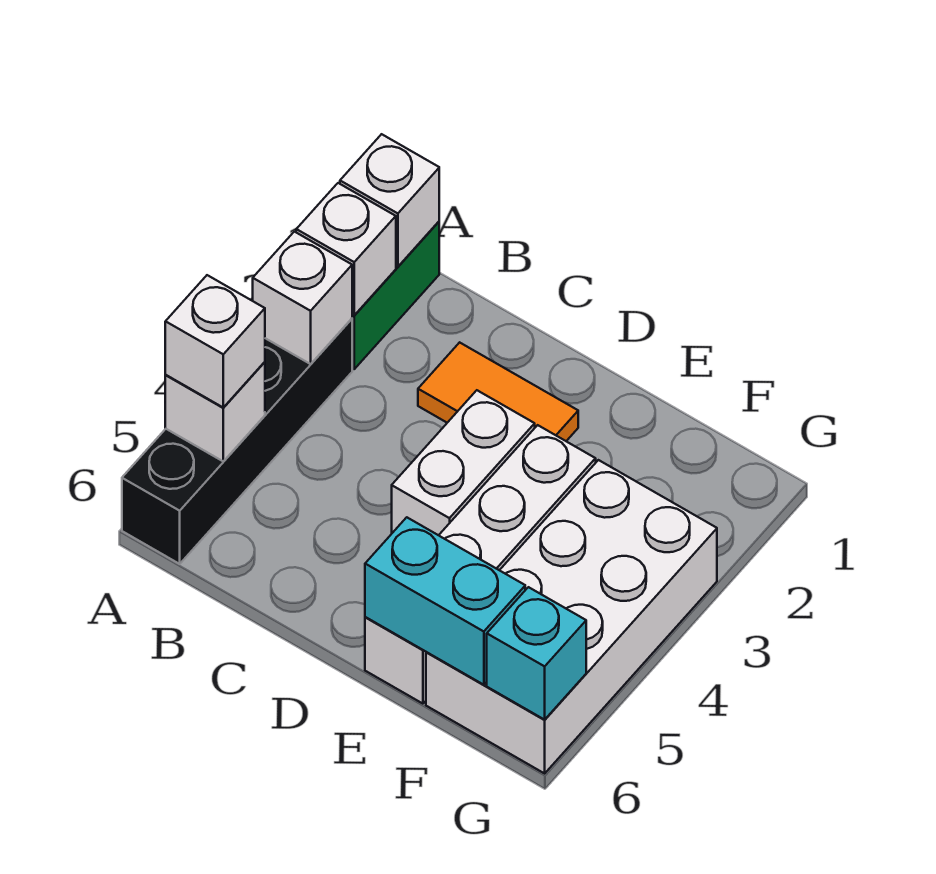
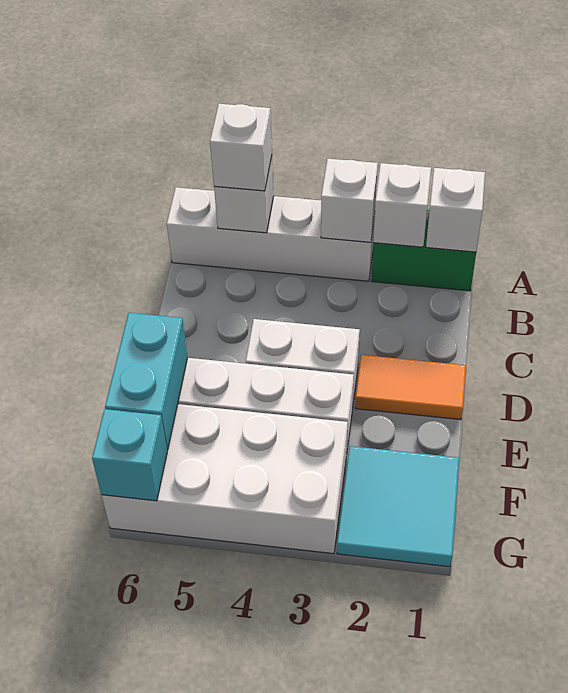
black brick A3:A6 level 1 -> white brick A3:A6 level 1
orange tile C2:D2 level 1 -> orange tile D1:D2 level 1
none -> cyan tile F1:G2 level 1

